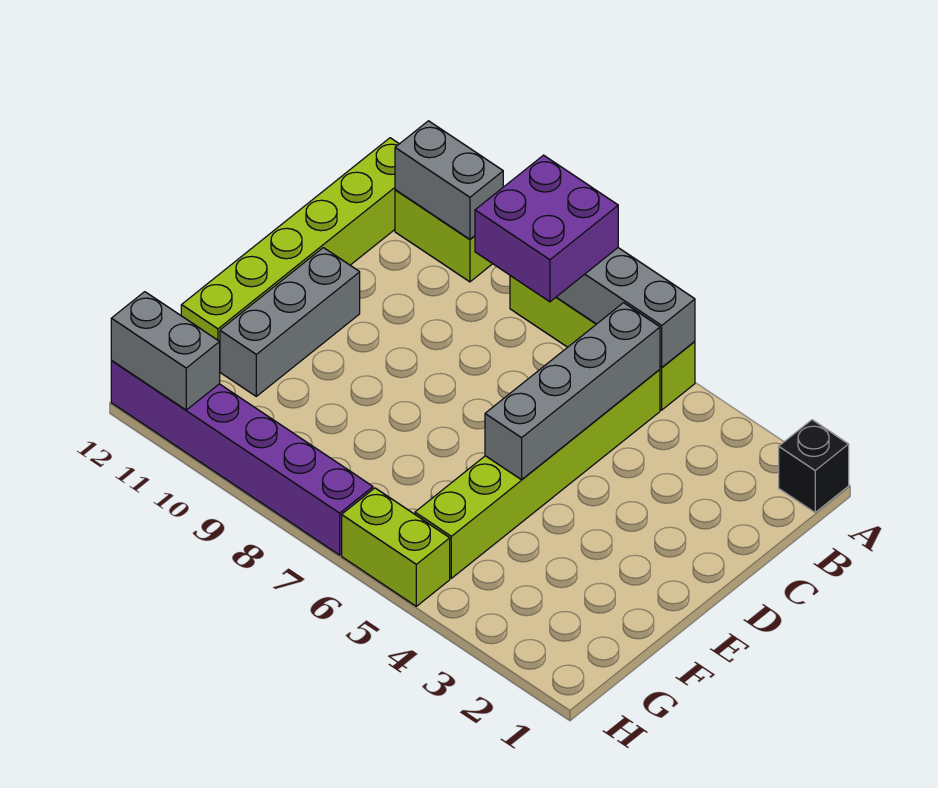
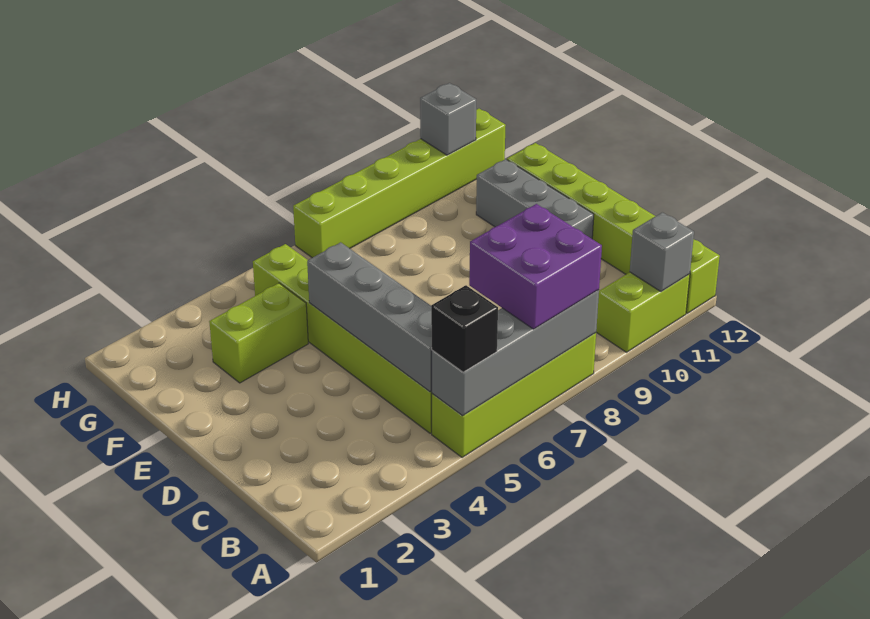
black brick A1 level 1 -> black brick A5 level 3
grey brick A10:A11 level 2 -> grey brick A11 level 2
lime brick H5:H6 level 1 -> lime brick F3:F4 level 1
purple brick H7:H12 level 1 -> lime brick H7:H12 level 1
grey brick H11:H12 level 2 -> grey brick H11 level 2

